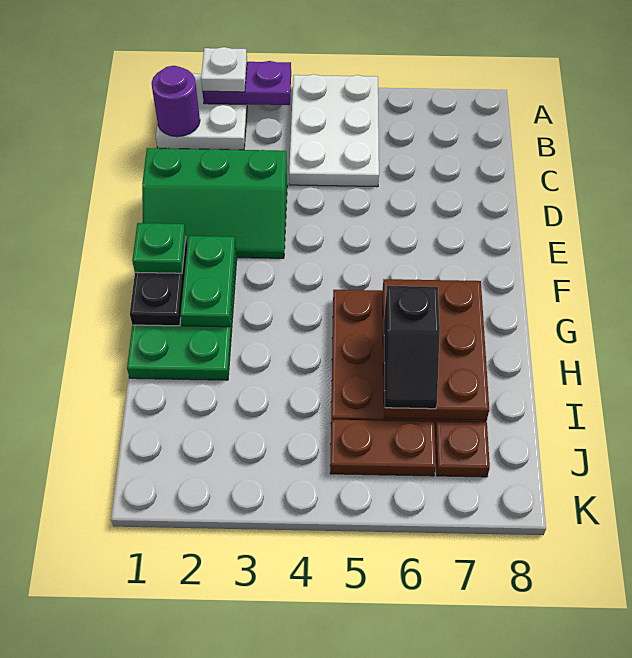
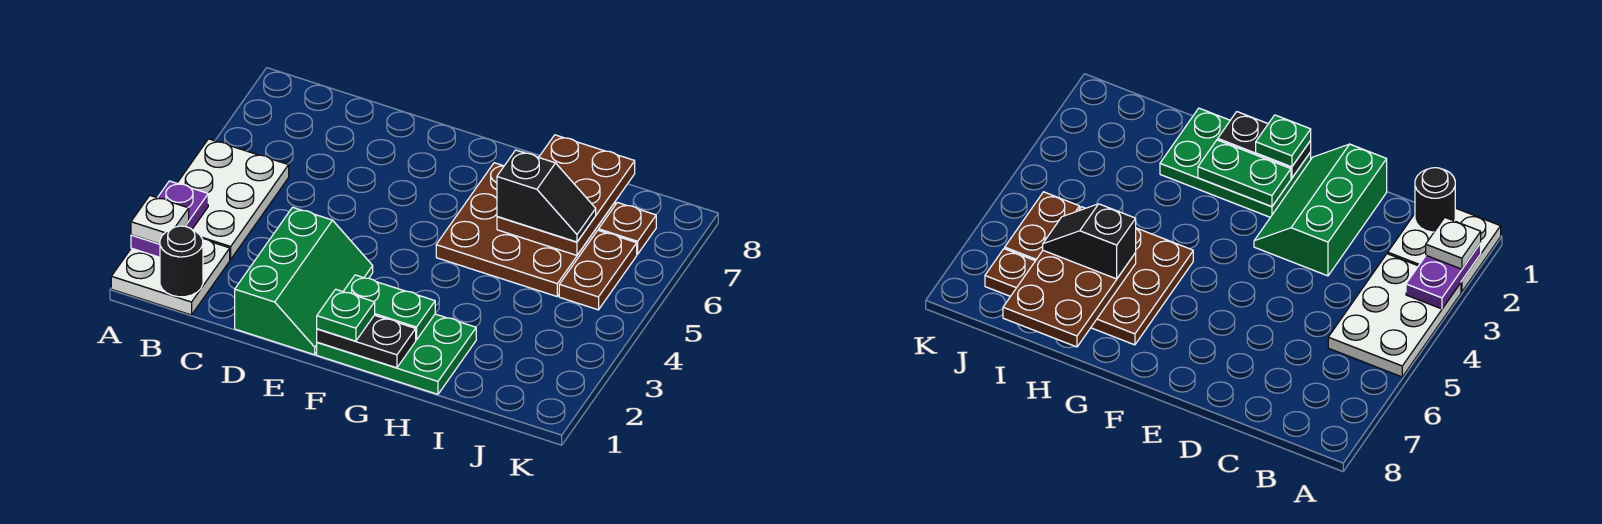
white plate A4:C5 level 1 -> white plate A3:B5 level 1
purple round brick B1 level 2 -> black round brick B1 level 2
brown plate G6:I7 level 2 -> brown plate H6:I8 level 2

